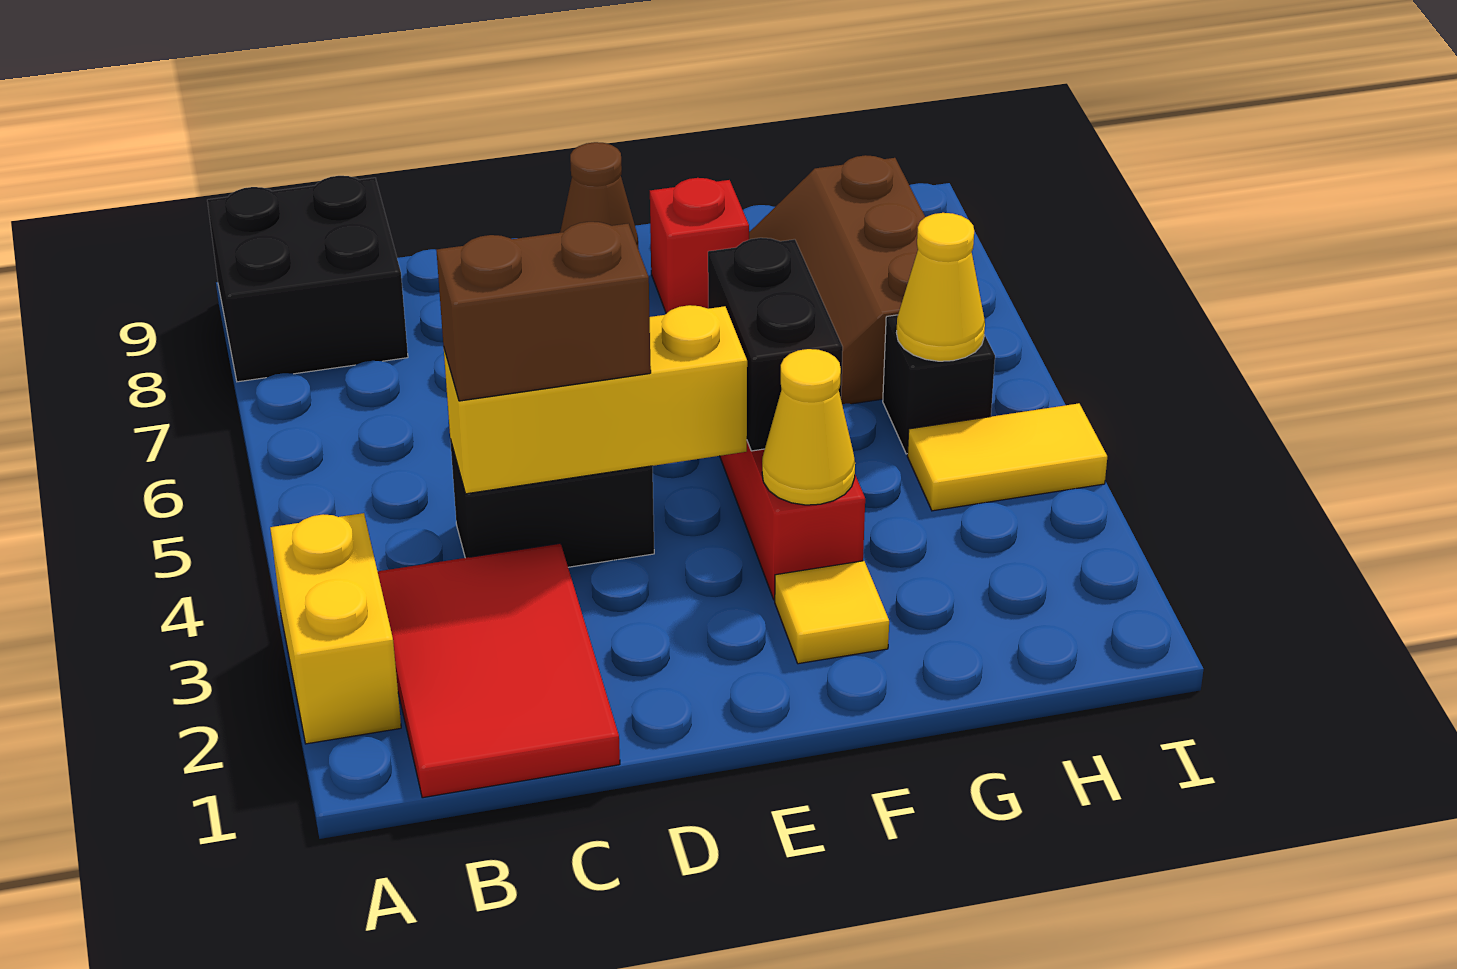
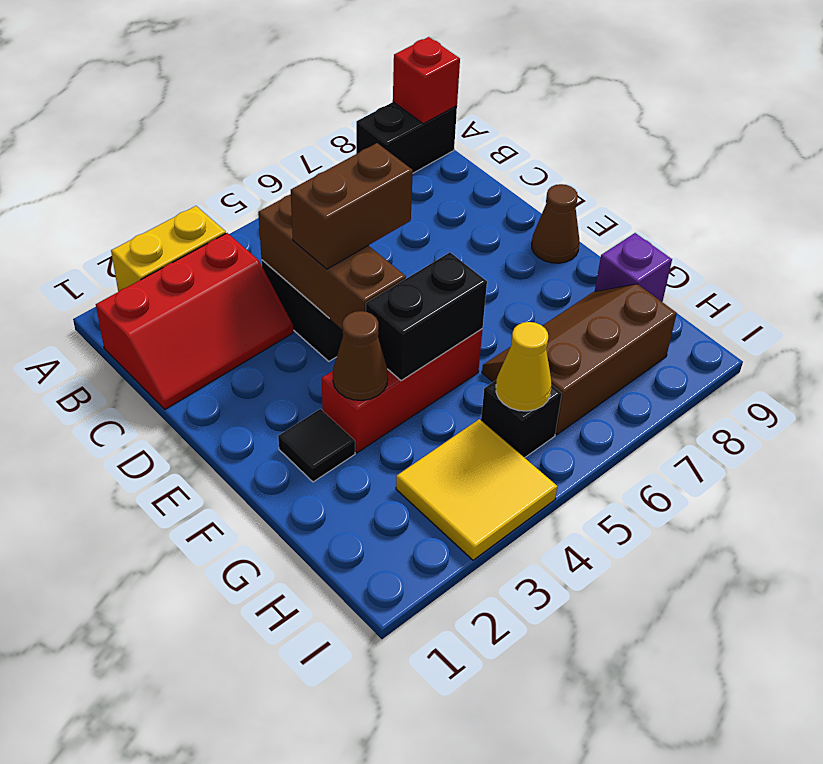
black brick A8:B9 level 1 -> black brick A8:A9 level 1
red tile B1:C3 level 1 -> red slope B1:C3 level 1 top B
yellow brick C4:E4 level 2 -> brown brick C4:E4 level 2
brown brick C4:D4 level 3 -> brown brick D4:D5 level 3
yellow tile F2 level 1 -> black tile F2 level 1
yellow cone F3 level 2 -> brown cone F3 level 2
red brick F8 level 1 -> red brick A9 level 2
none -> purple brick G9 level 1
yellow tile H4:I4 level 1 -> yellow tile H3:I4 level 1

